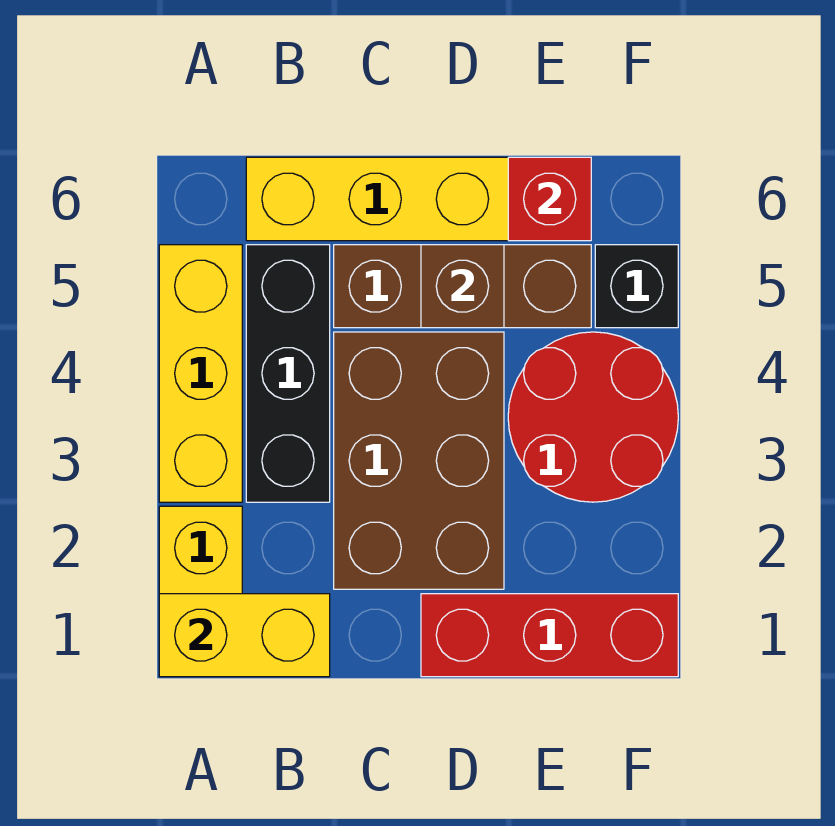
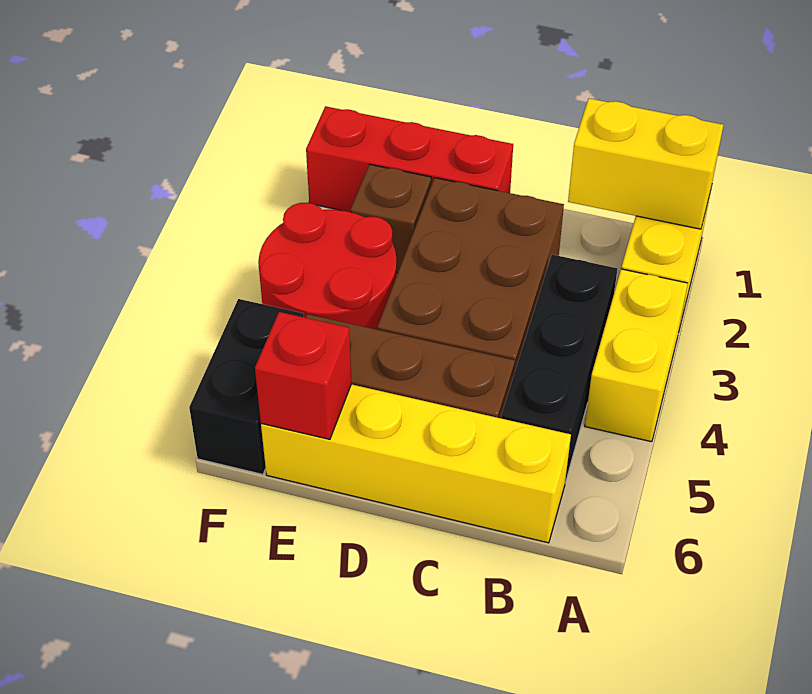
yellow brick A3:A5 level 1 -> yellow brick A3:A4 level 1
brown brick D5 level 2 -> brown brick E2 level 1
black brick F5 level 1 -> black brick F5:F6 level 1

